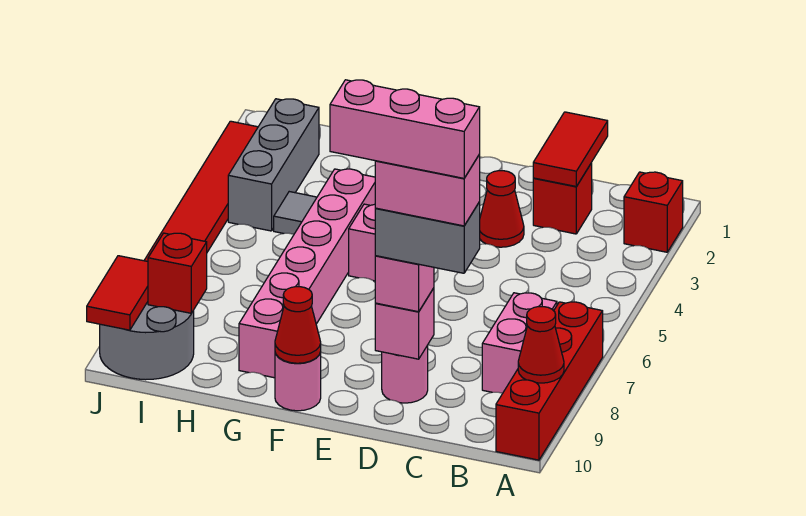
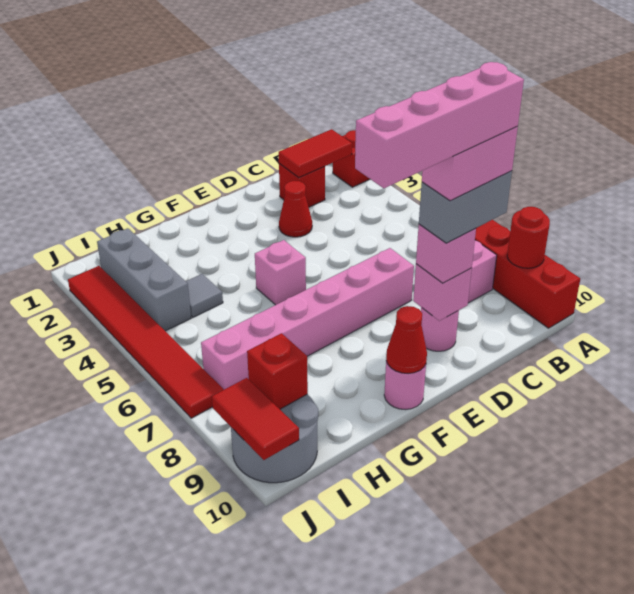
red cone A9 level 2 -> red round brick A9 level 2
red tile C1:C2 level 2 -> red tile B2:C2 level 2
pink brick C9:E9 level 6 -> pink brick C9:F9 level 6
pink brick G4:G9 level 1 -> pink brick D7:I7 level 1

